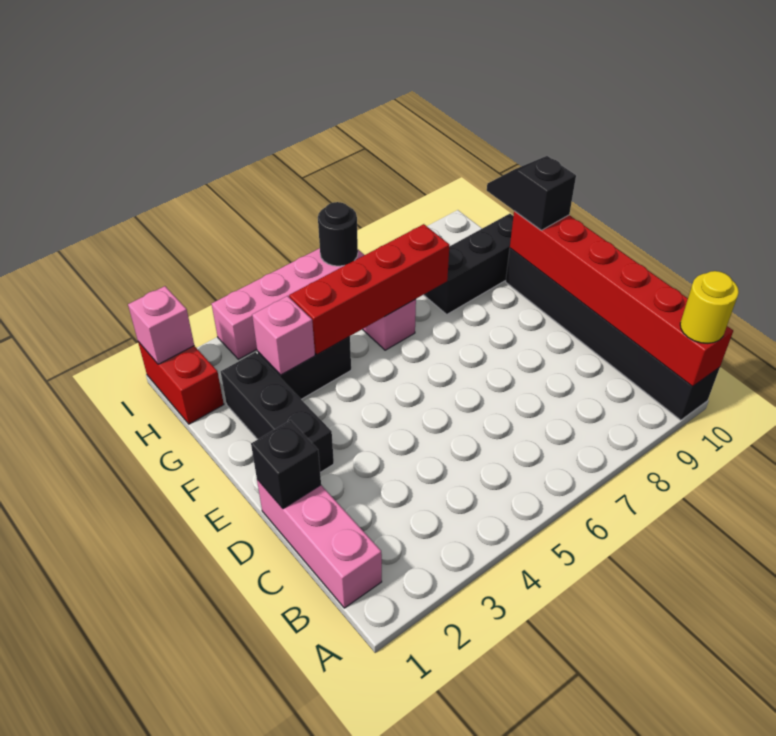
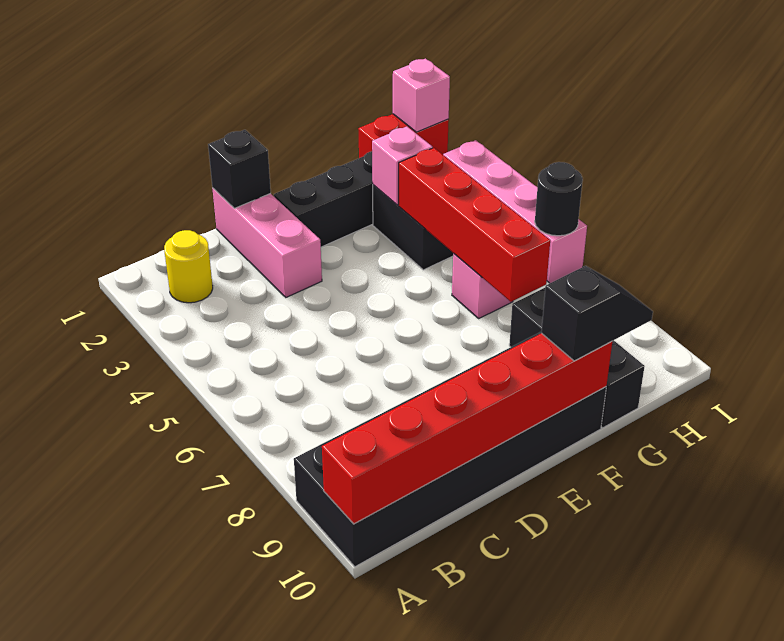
black brick A10:F10 level 1 -> black brick A9:F10 level 1
yellow round brick A10 level 3 -> yellow round brick B2 level 1
pink brick B1:D1 level 1 -> pink brick D1:D3 level 1

